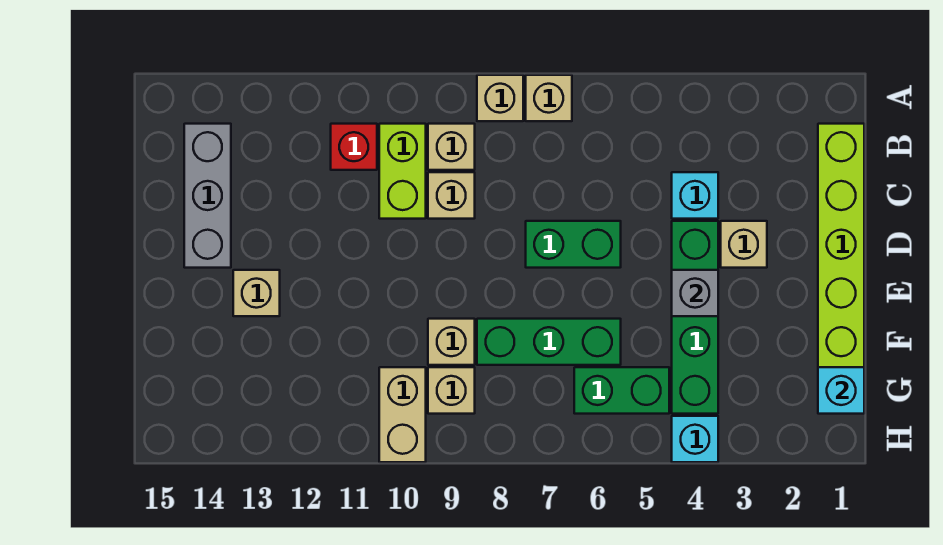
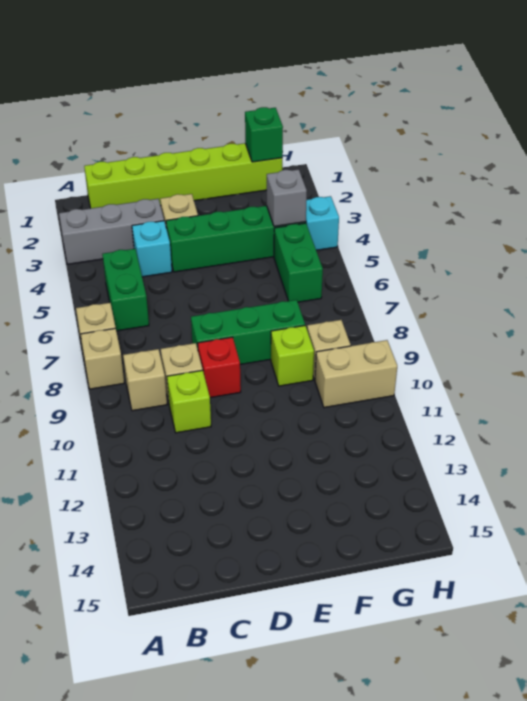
lime brick B10:C10 level 1 -> lime brick C10 level 1
red brick B11 level 1 -> red brick D9 level 1
grey brick B14:D14 level 1 -> grey brick A3:C3 level 1
green brick D6:D7 level 1 -> green brick B5:B6 level 1
grey brick E4 level 2 -> grey brick G4 level 2
tan brick E13 level 1 -> none
green brick F6:F8 level 1 -> green brick D8:F8 level 1
tan brick F9 level 1 -> lime brick F9 level 1
cyan brick G1 level 2 -> green brick G1 level 2

